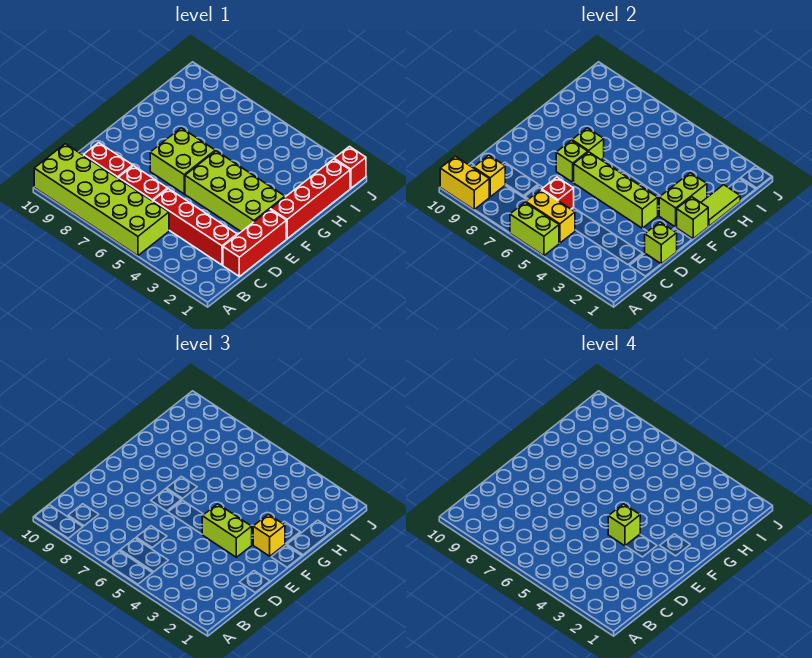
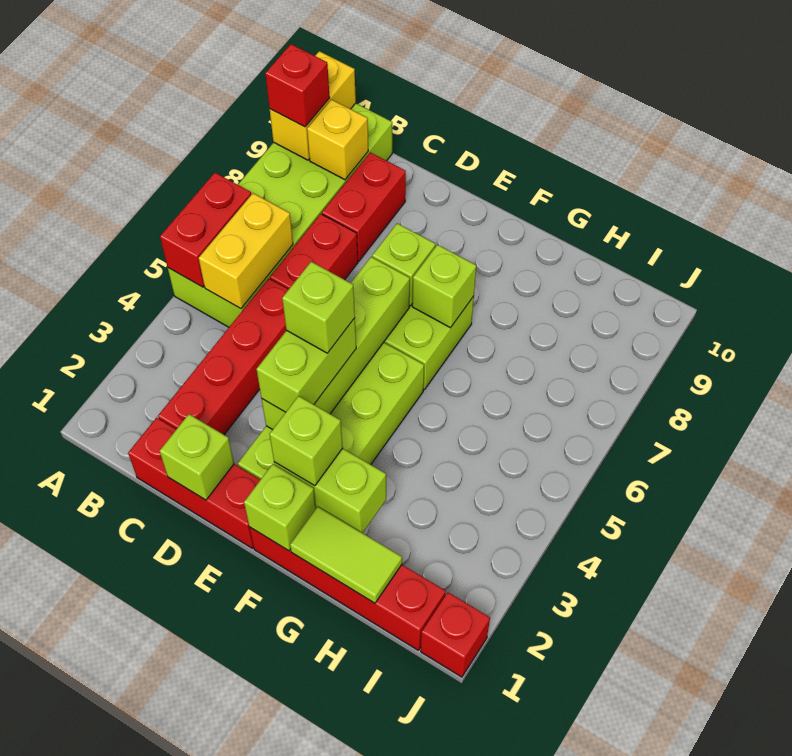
lime brick A5:A6 level 2 -> red brick A5:A6 level 2
red brick C6 level 2 -> red brick A9 level 3
yellow brick F2 level 3 -> lime brick F2 level 3

